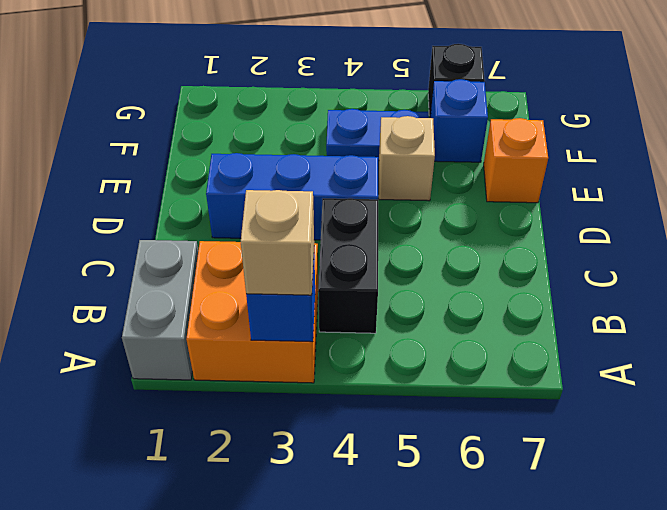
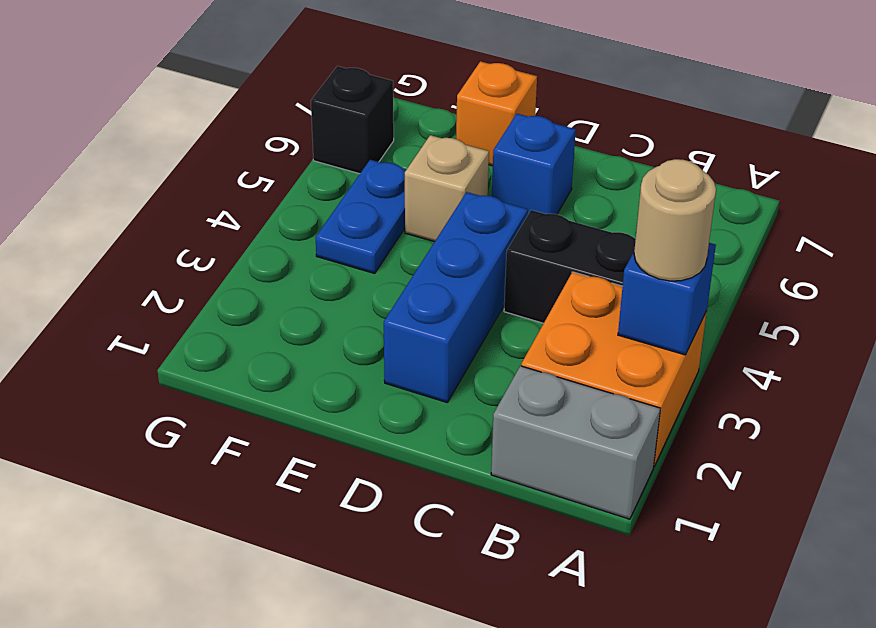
tan brick A3 level 3 -> tan round brick A3 level 3
blue brick F6 level 1 -> blue brick D6 level 1

